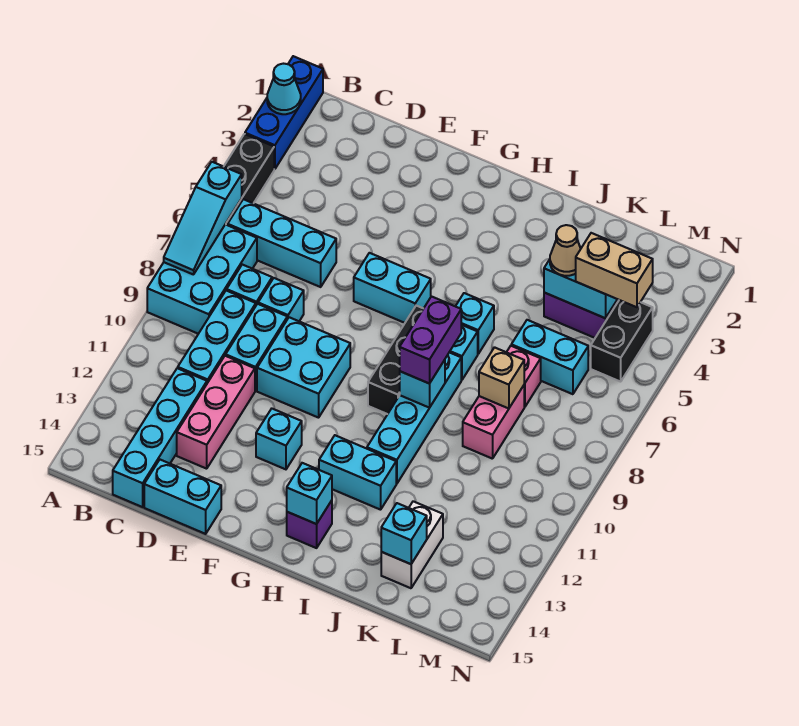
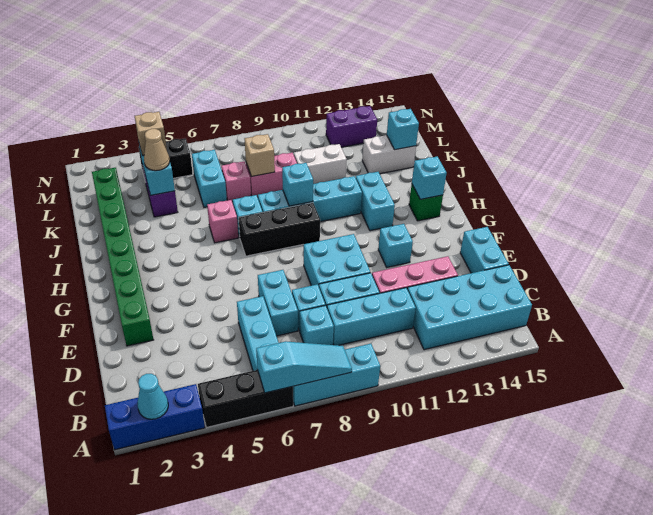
cyan brick A7:B9 level 1 -> cyan brick A7:A9 level 1
cyan brick C12:C15 level 1 -> cyan brick B12:C15 level 1
none -> green brick E2:L2 level 1
cyan brick F6:G6 level 1 -> cyan brick D7:E7 level 1
purple brick H14 level 1 -> green brick H14 level 1
cyan brick I6 level 1 -> pink brick I6 level 1
purple brick I8:I9 level 3 -> purple brick M12:M13 level 1
none -> white brick K10:K11 level 1
tan brick L4:M4 level 3 -> tan brick L4 level 3

